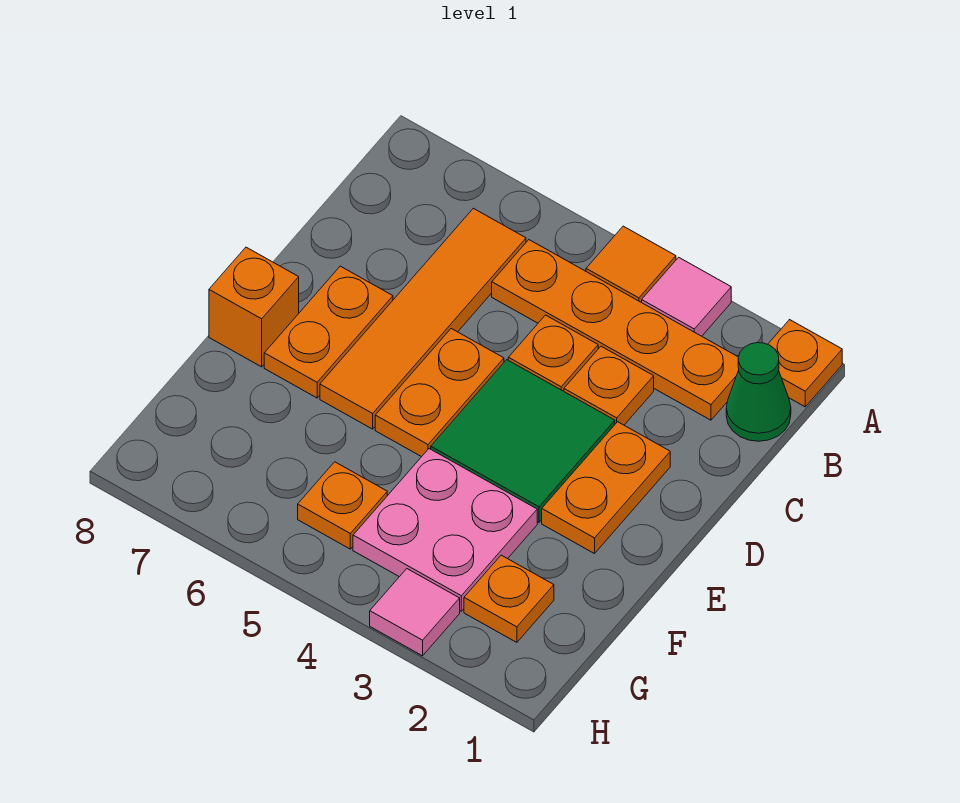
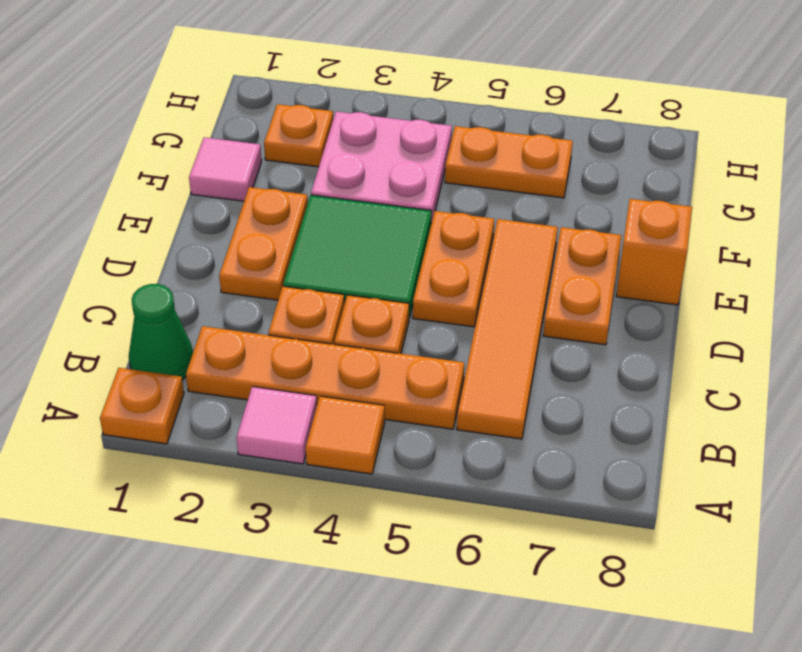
orange plate G5 level 1 -> orange plate G5:G6 level 1
pink tile H3 level 1 -> pink tile F1 level 1

